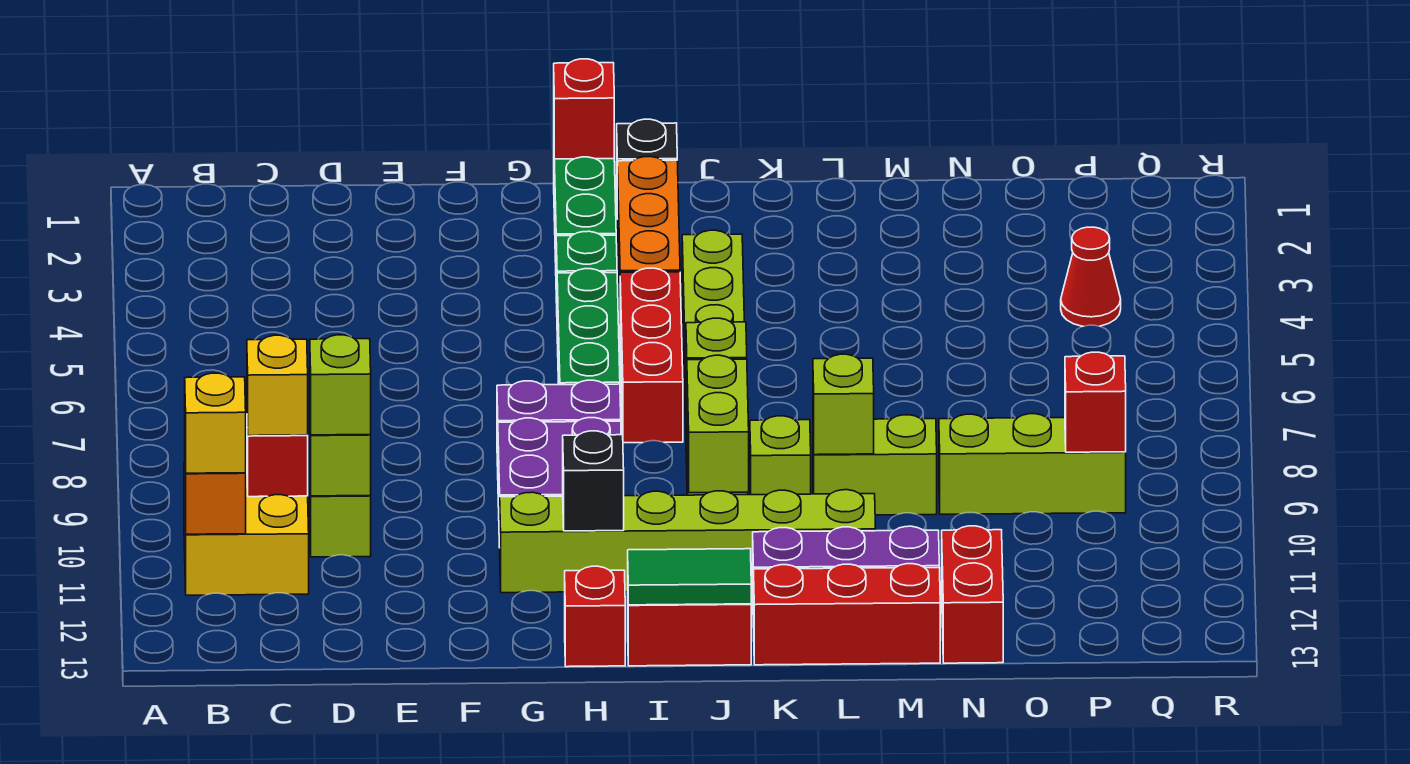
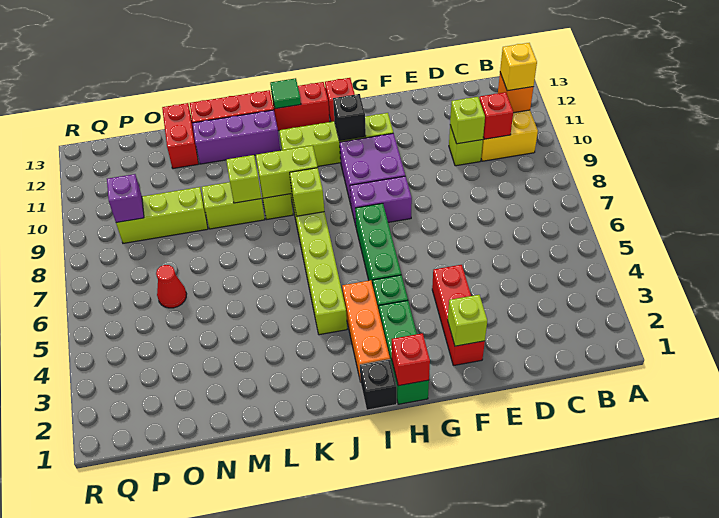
yellow brick C10 level 3 -> none
lime brick D10 level 3 -> lime brick F2 level 2
lime brick G11:L11 level 1 -> lime brick G11:J11 level 1
red brick I5:I7 level 1 -> red brick F2:F4 level 1
green tile I13:J13 level 2 -> green tile J13 level 2
lime brick J9:J10 level 2 -> lime brick J9:K9 level 2
red cone P4 level 1 -> red cone O6 level 1
red brick P9 level 2 -> purple brick P9 level 2

